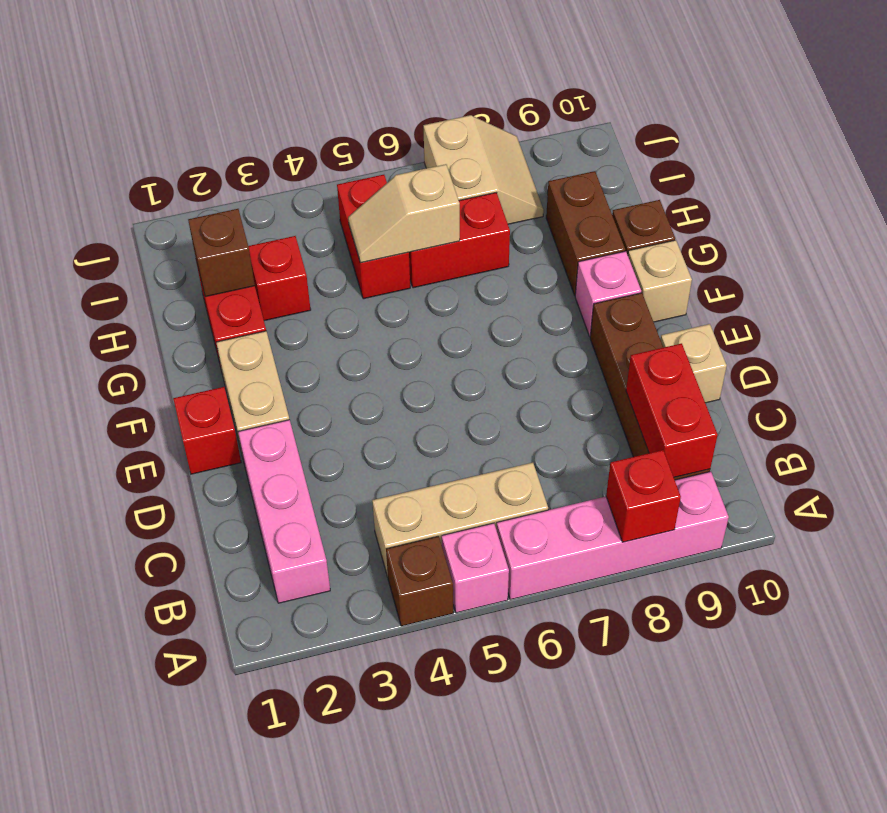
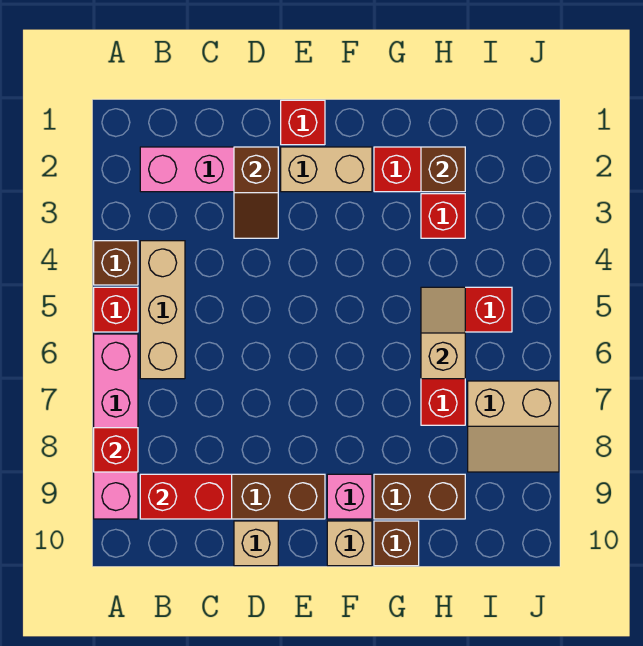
pink brick A5 level 1 -> red brick A5 level 1
none -> brown slope D2:D3 level 2 top 2

